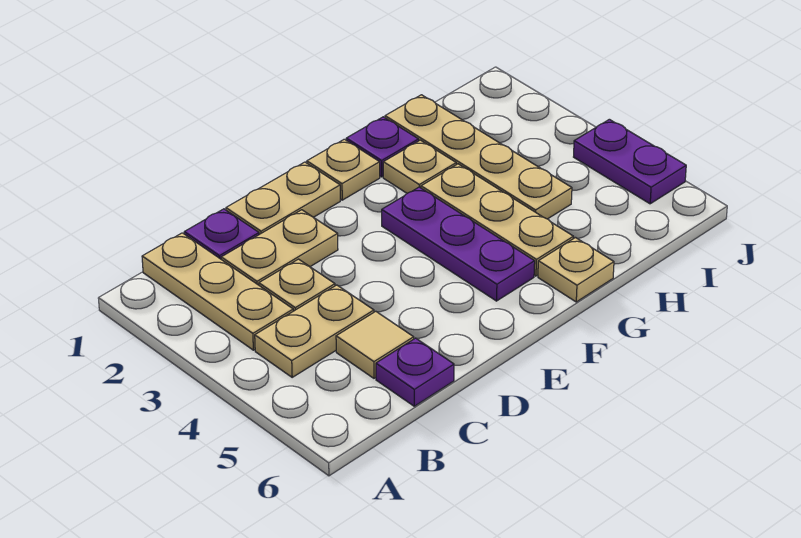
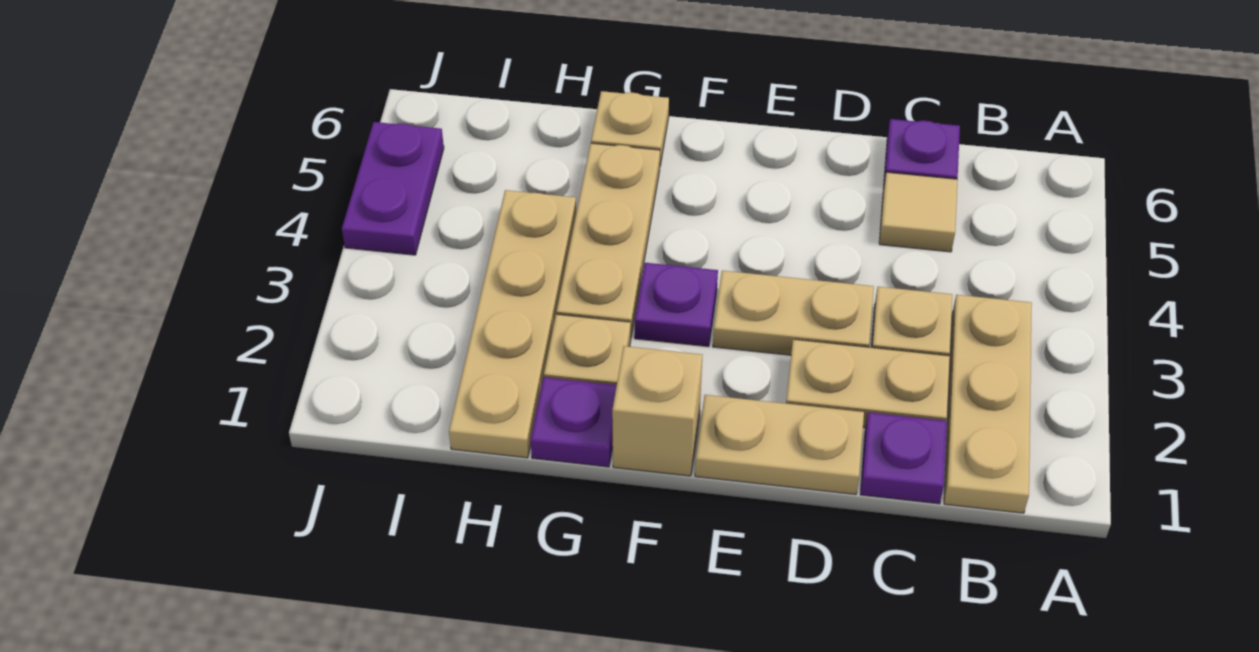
tan plate B4:C4 level 1 -> tan plate D3:E3 level 1
tan plate F1 level 1 -> tan brick F1 level 1
purple plate F3:F5 level 1 -> purple plate F3 level 1

